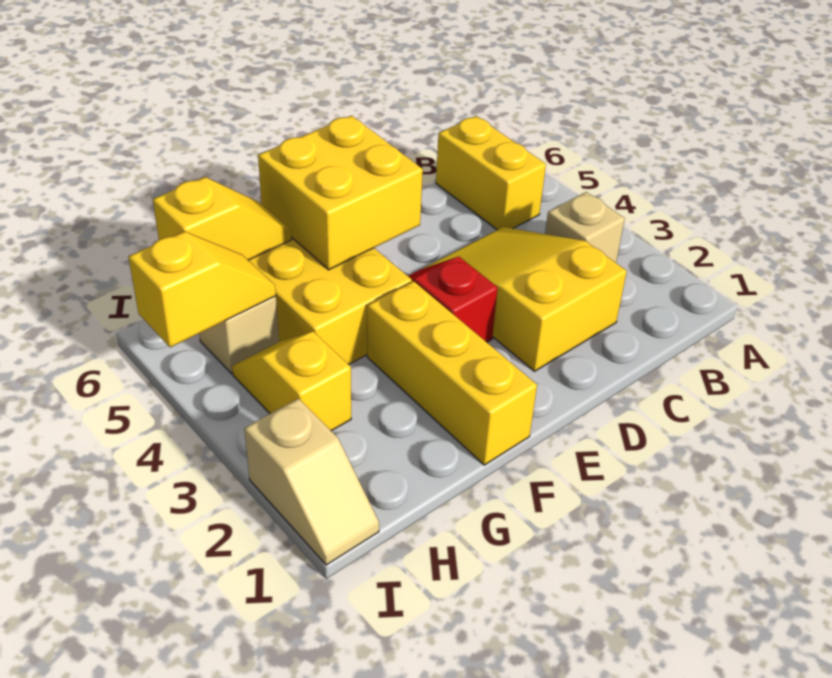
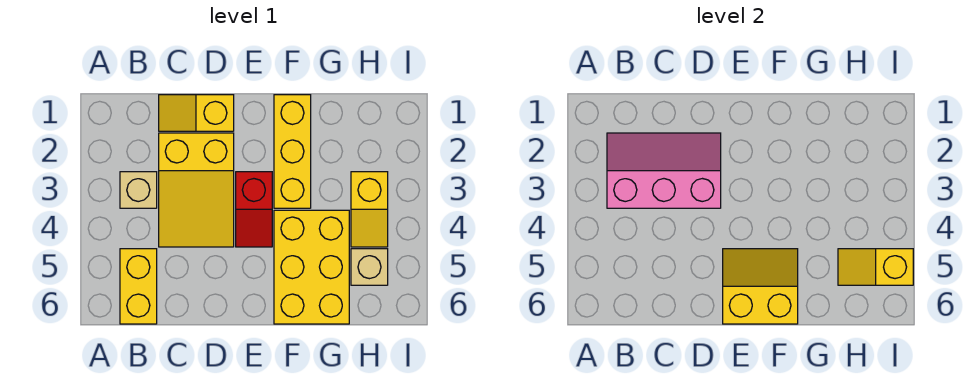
none -> pink slope B2:D3 level 2 top 3
yellow brick E5:F6 level 2 -> yellow slope E5:F6 level 2 top 6
yellow slope G6:H6 level 2 top H -> yellow slope C1:D1 level 1 top D
tan slope I1:I2 level 1 top 2 -> none

